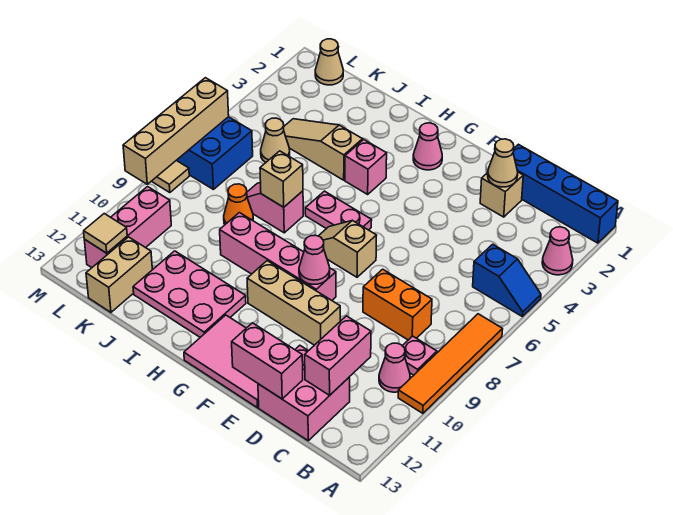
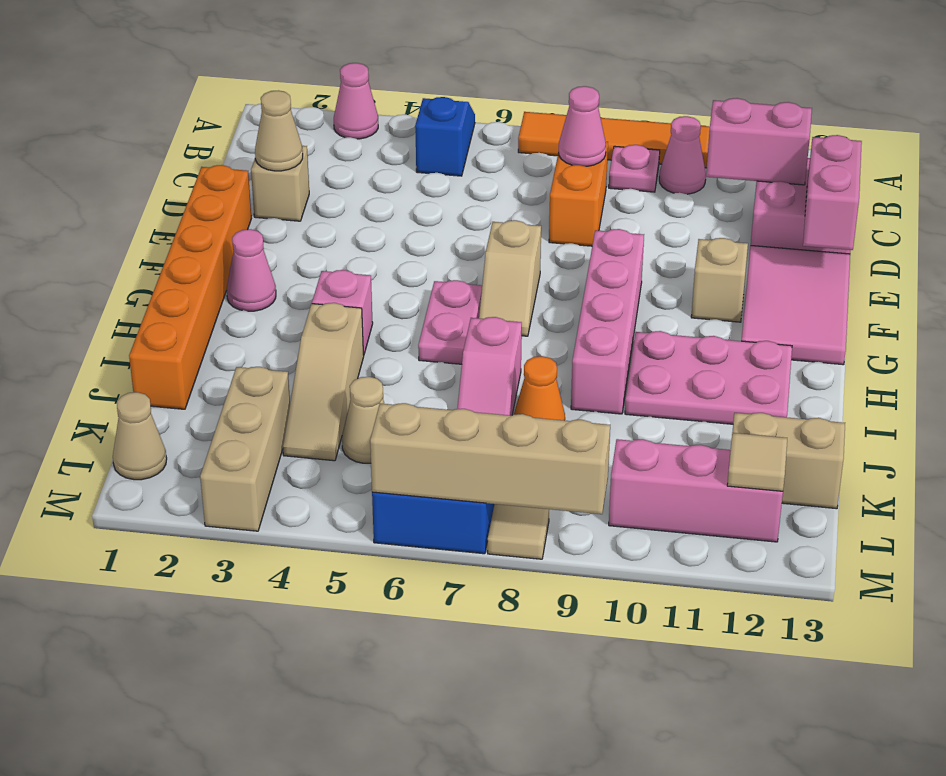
blue brick A1:D1 level 1 -> none
none -> orange brick E1:J1 level 1
tan brick E10:G10 level 1 -> tan brick K3:M3 level 1
pink cone F9 level 2 -> pink cone C8 level 2
pink plate H11:J12 level 1 -> pink plate H10:I12 level 1
tan brick I7 level 2 -> tan brick F11 level 1

